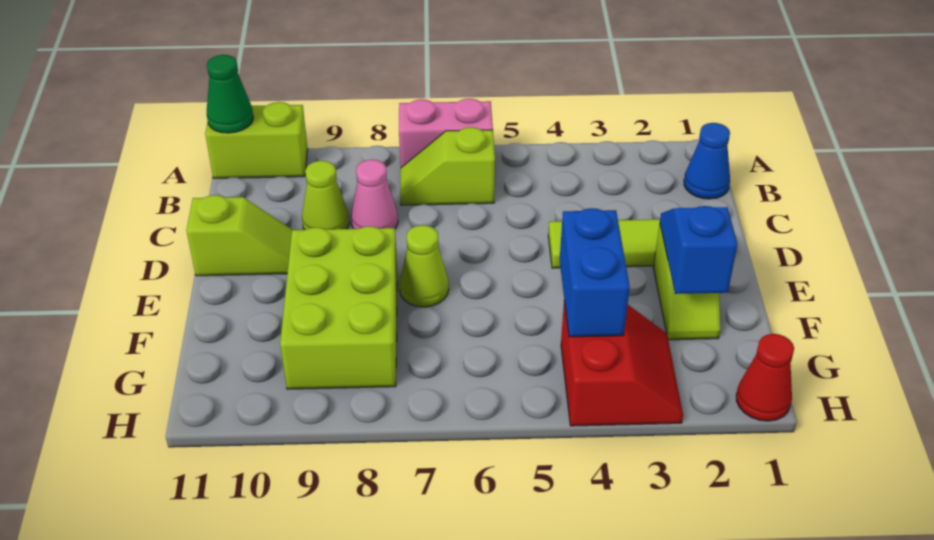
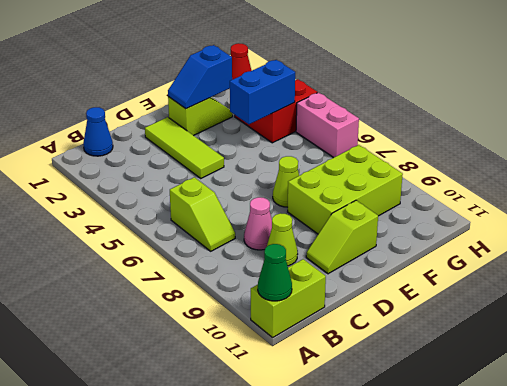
pink brick A6:A7 level 1 -> pink brick H5:H6 level 1
lime brick A10:A11 level 1 -> lime brick A11:B11 level 1
lime slope D10:D11 level 1 top 11 -> lime slope D10:E10 level 1 top E

